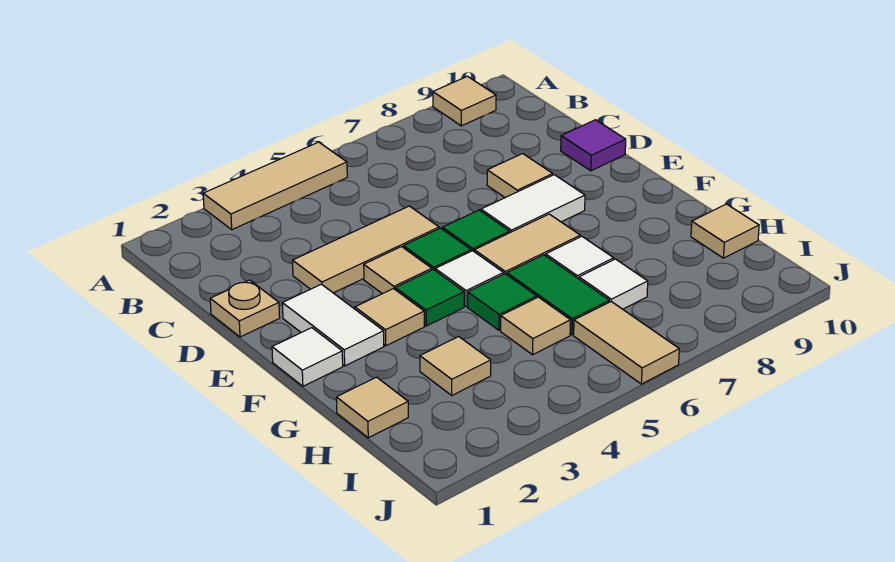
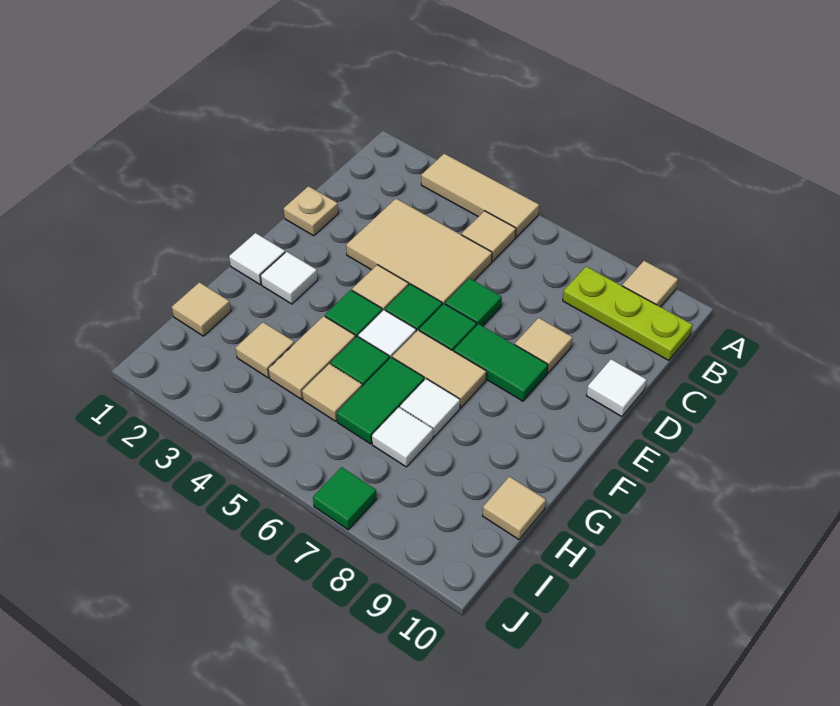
none -> lime plate B8:B10 level 1
tan tile D3:D5 level 1 -> tan tile C3:D5 level 1
none -> green tile D6 level 1
purple tile D10 level 1 -> white tile D10 level 1
white tile E2:F2 level 1 -> white tile F2 level 1
white tile E7:E8 level 1 -> green tile E7:E8 level 1
tan tile F3 level 1 -> tan tile B5 level 1
tan tile I6:J6 level 1 -> tan tile G4:H4 level 1
none -> green tile J7 level 1

